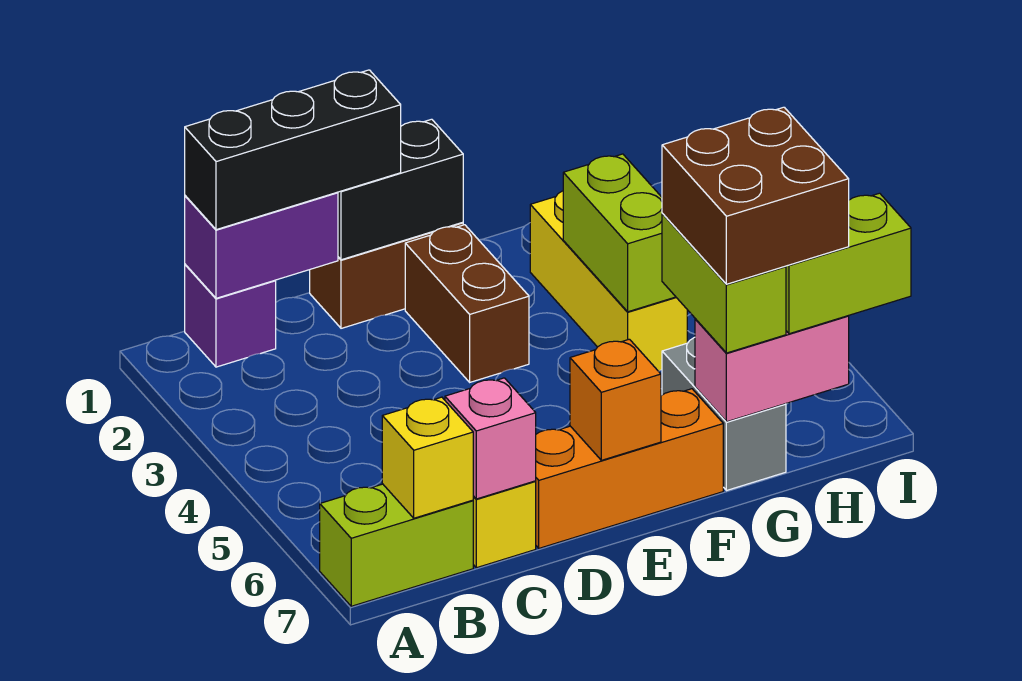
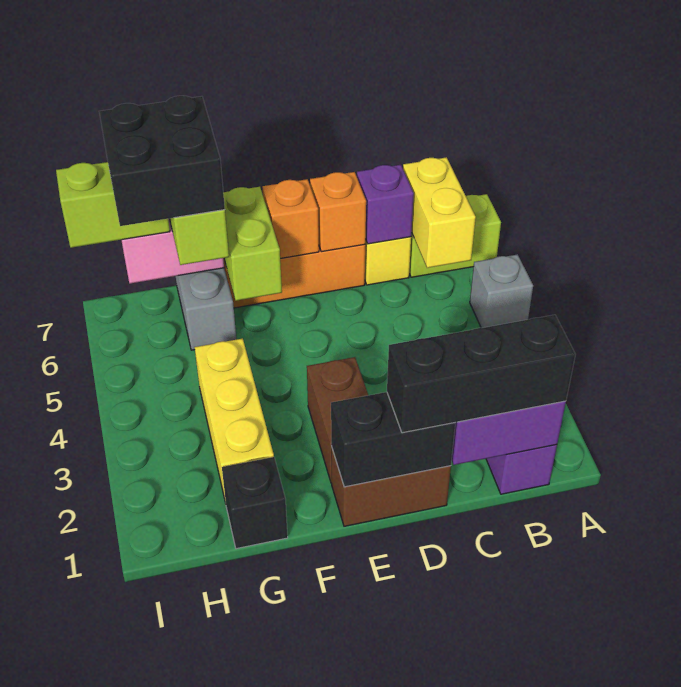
none -> grey brick A5 level 1
yellow brick B7 level 2 -> yellow brick B6:B7 level 2
pink brick C7 level 2 -> purple brick C7 level 2
none -> orange brick D7 level 2
none -> black brick G1 level 1
lime brick G3:G4 level 2 -> lime brick F6:F7 level 2
brown brick G6:H7 level 4 -> black brick G6:H7 level 4

